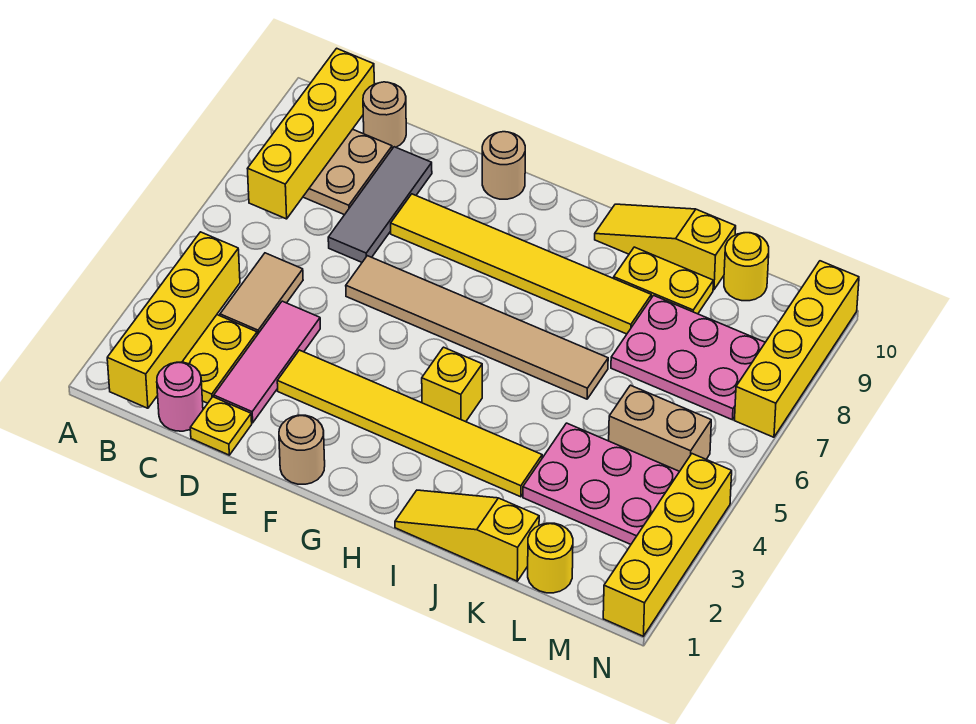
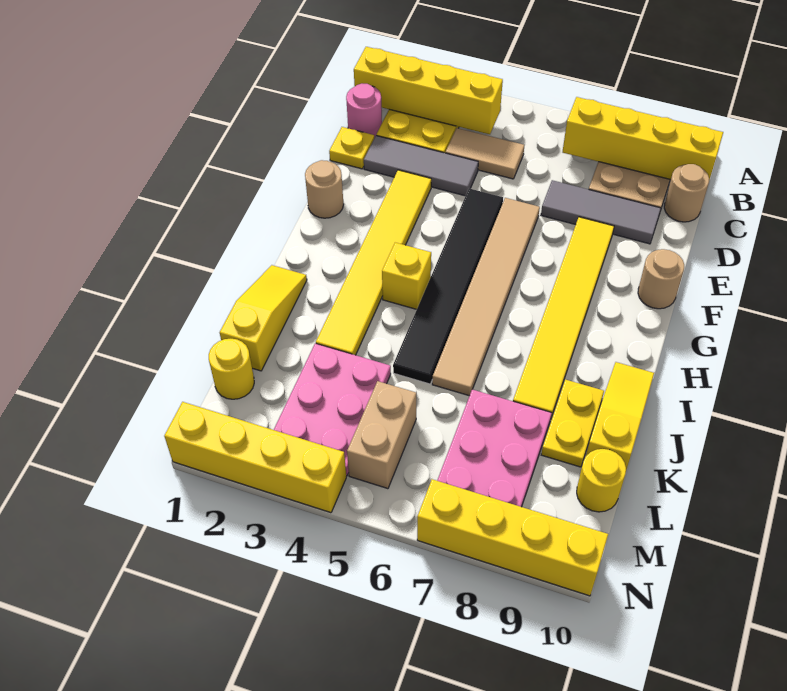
pink tile D2:D4 level 1 -> grey tile D2:D4 level 1
none -> black tile E5:J5 level 1

